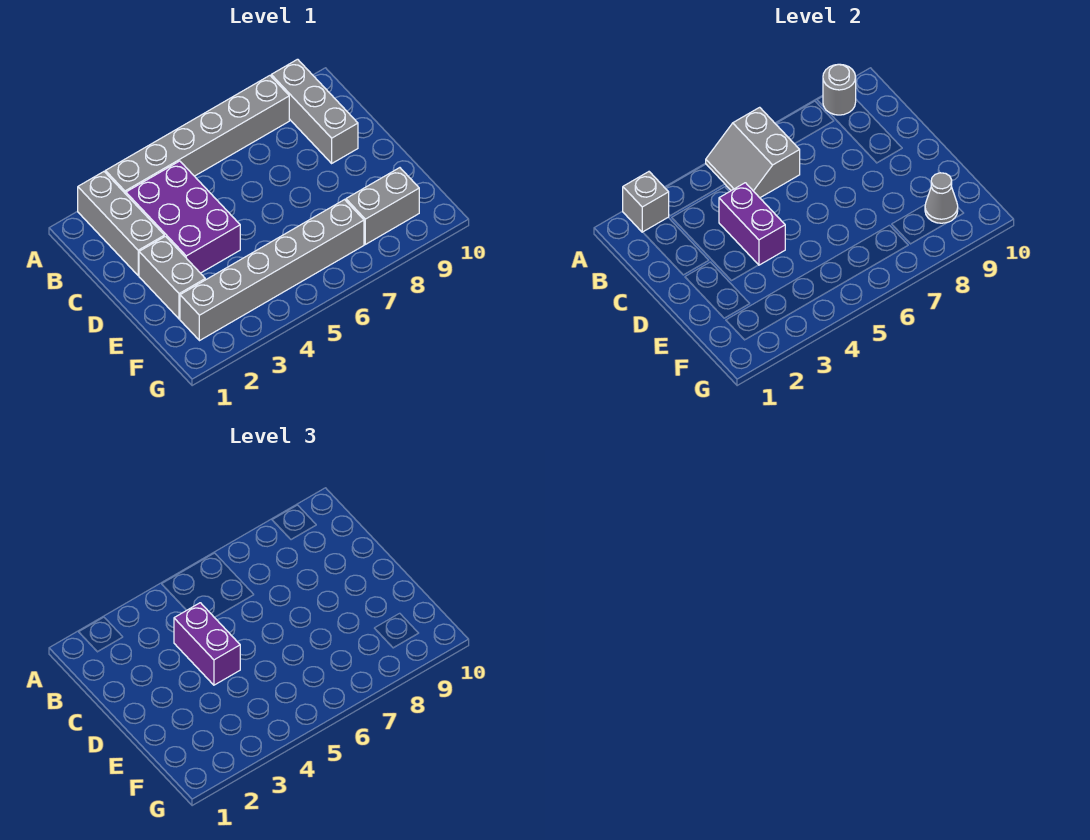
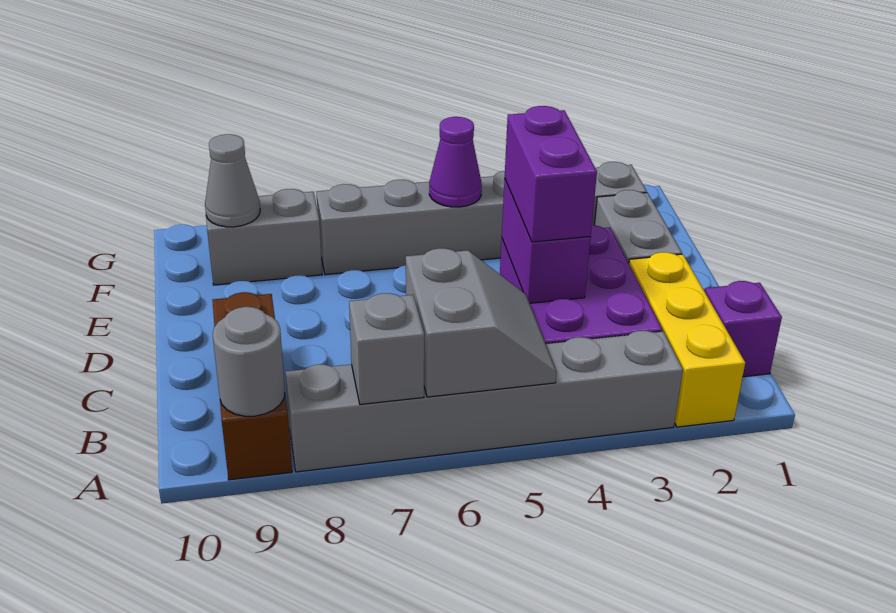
grey brick A2:C2 level 1 -> yellow brick A2:C2 level 1
grey brick A2 level 2 -> grey brick A7 level 2
grey brick A9:C9 level 1 -> brown brick A9:C9 level 1
none -> purple brick B1 level 1
none -> purple cone F5 level 2

